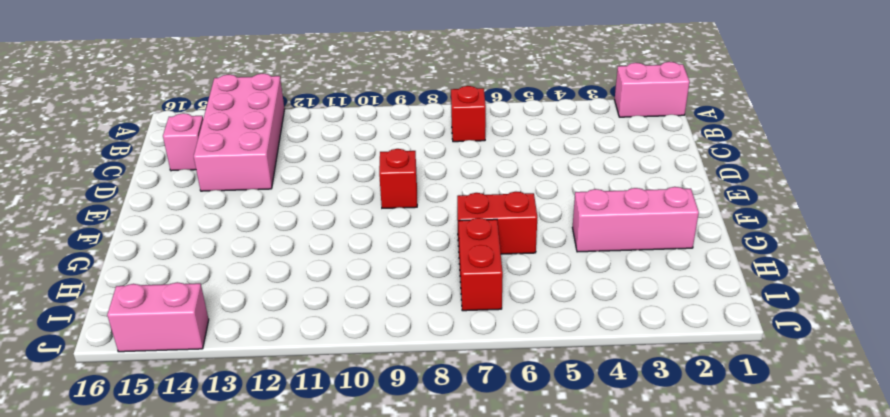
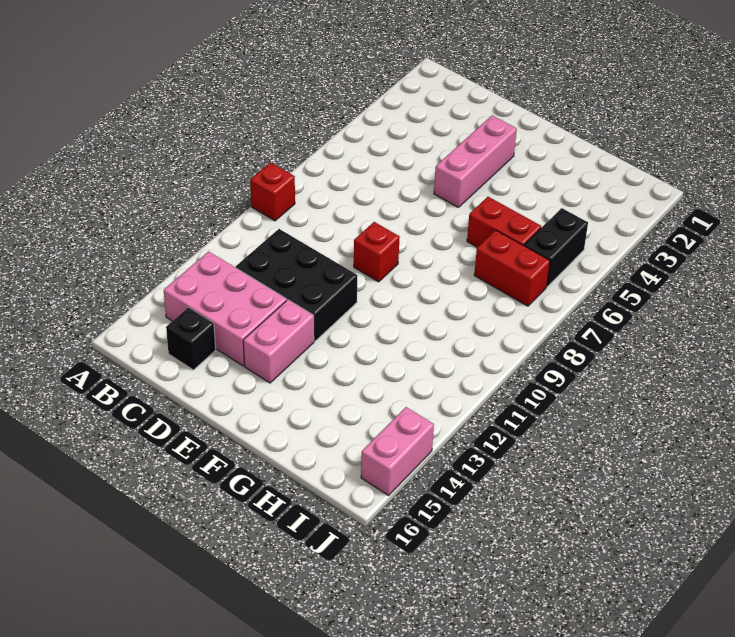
pink brick A1:A2 level 1 -> pink brick E13:E14 level 1
pink brick A13:D14 level 1 -> pink brick B13:D14 level 1
red brick B7 level 1 -> red brick A9 level 1
none -> black brick C11:E12 level 1
pink brick C15 level 1 -> black brick C15 level 1
pink brick G2:G4 level 1 -> pink brick E3:E5 level 1
red brick G6:G7 level 1 -> red brick G6:H6 level 1
none -> black brick I5:I6 level 1

